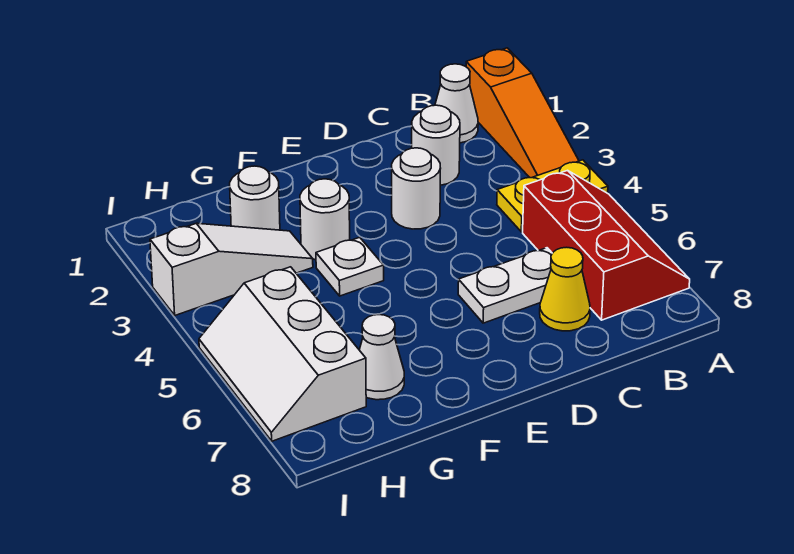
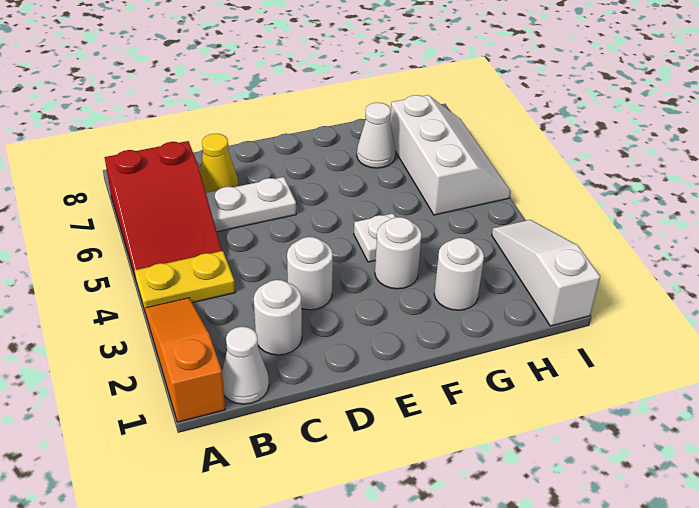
red slope A5:B7 level 1 top B -> red slope A5:B7 level 1 top 7
white slope G3:I3 level 1 top I -> white slope I1:I3 level 1 top 1

